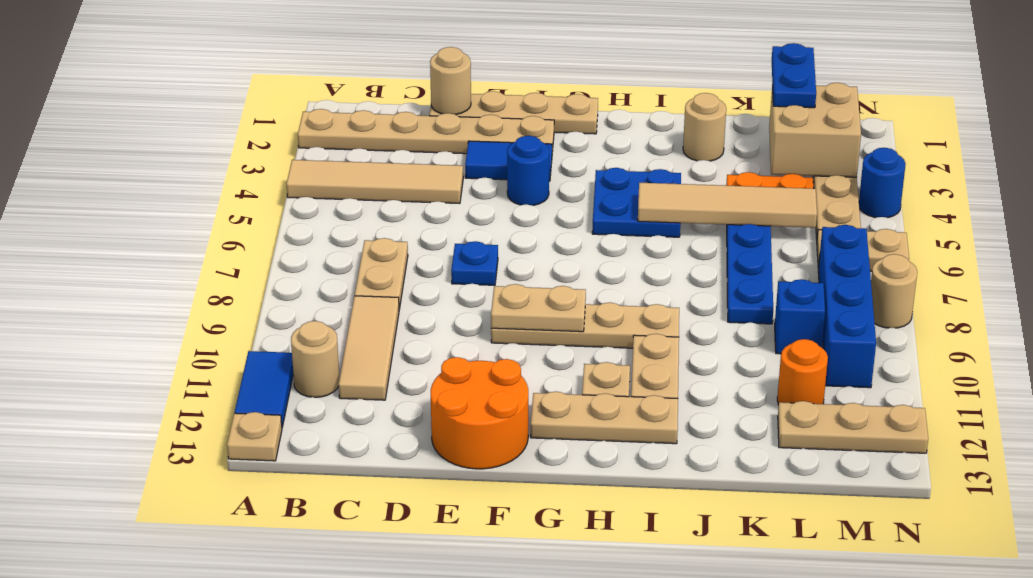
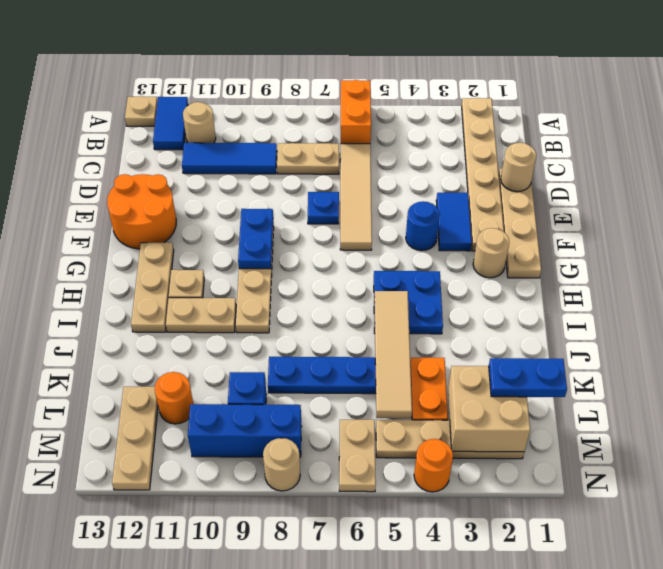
tan tile A4:D4 level 1 -> tan tile C6:F6 level 1
none -> orange brick A6:B6 level 1
blue tile A11:A12 level 1 -> blue tile A12:B12 level 1
tan tile C9:C11 level 1 -> blue tile C9:C11 level 1
tan plate F9:G9 level 2 -> blue plate F9:G9 level 2
tan round brick J2 level 1 -> tan round brick G2 level 1
blue brick M7:M10 level 1 -> blue brick M8:M10 level 1
blue round brick N4 level 1 -> orange round brick N4 level 1

